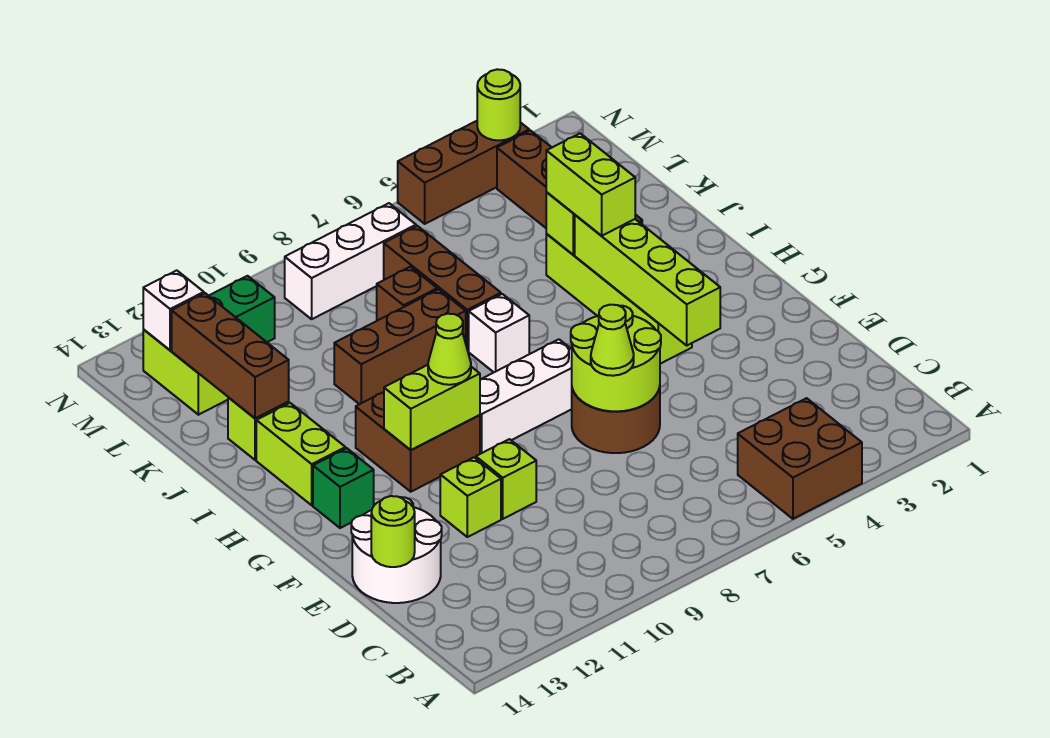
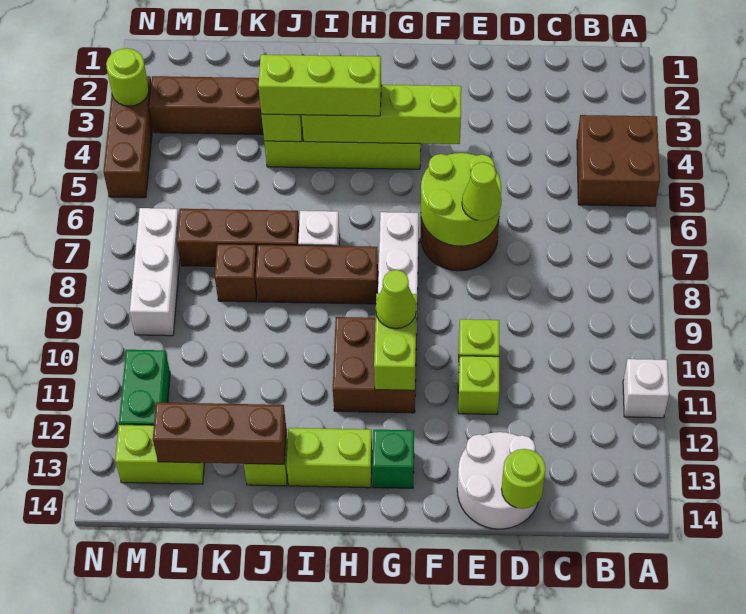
lime brick I4:J4 level 3 -> lime brick H4:J4 level 3
brown brick J8:J10 level 1 -> brown brick H8:J8 level 1
white brick M13 level 2 -> white brick A11 level 1

